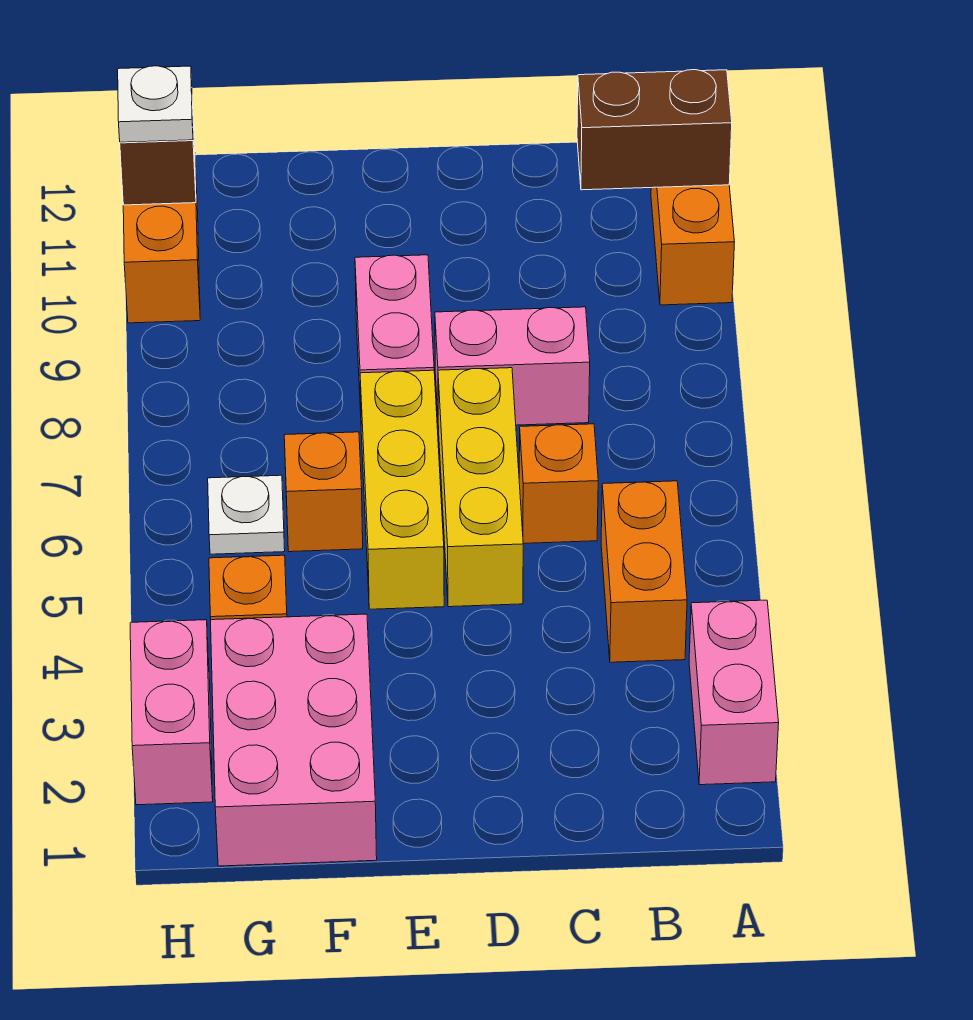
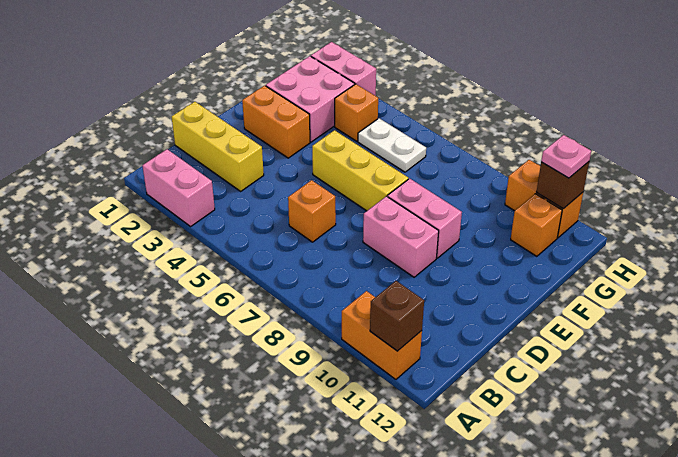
brown brick A11:B11 level 2 -> brown brick A11 level 2
orange brick B4:B5 level 1 -> orange brick E2:E3 level 1
pink brick C8:D8 level 1 -> pink brick D8:D9 level 1
yellow brick D5:D7 level 1 -> yellow brick C1:C3 level 1
pink brick F1:G3 level 1 -> pink brick F2:G3 level 1
orange brick F6 level 1 -> orange brick G11 level 1
white plate G6 level 1 -> white plate G5:G6 level 1
white plate H11 level 3 -> pink plate H11 level 3

